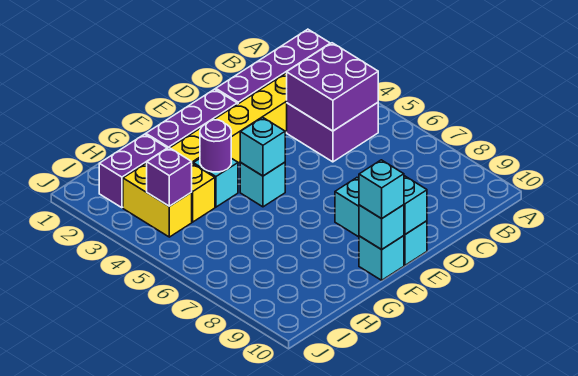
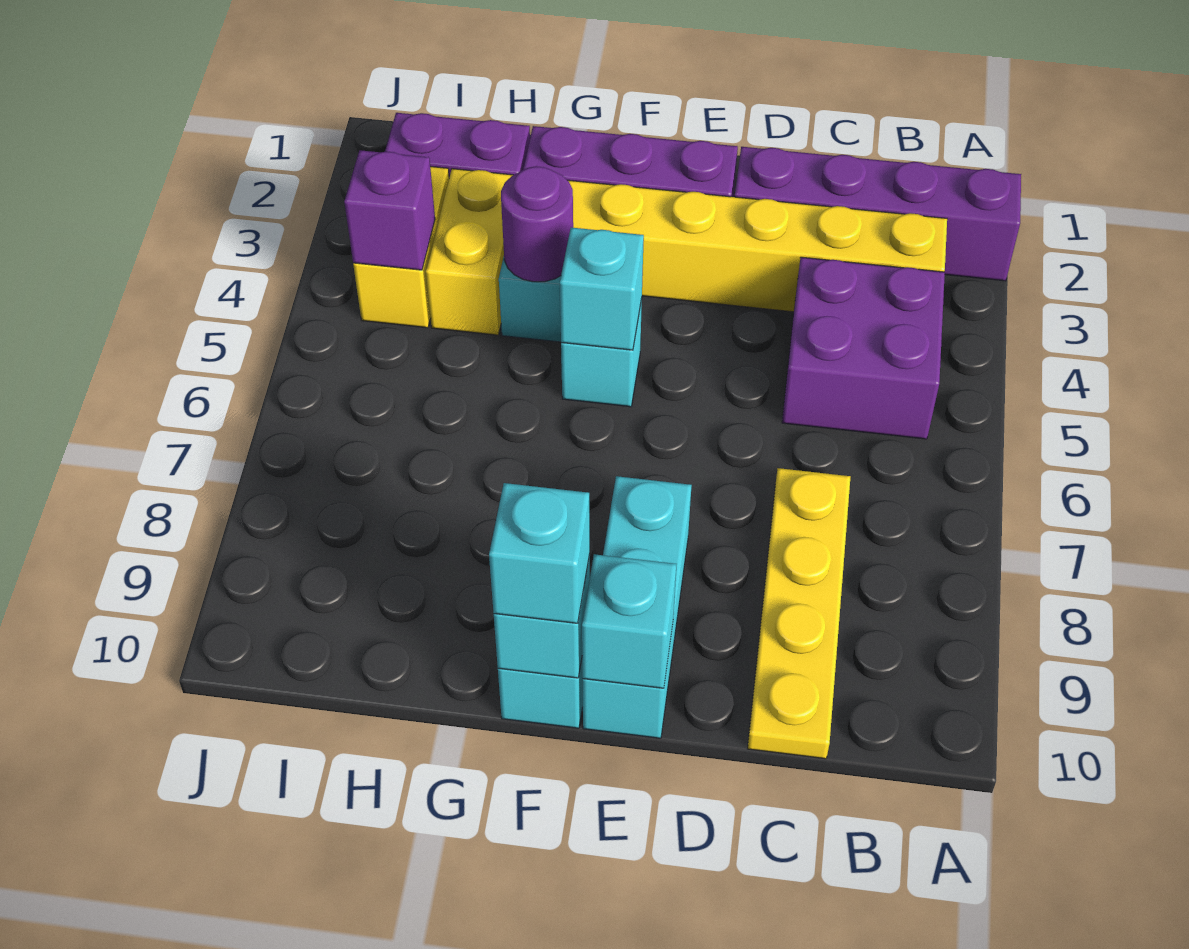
purple brick B4:C5 level 2 -> none
none -> yellow plate C7:C10 level 1

